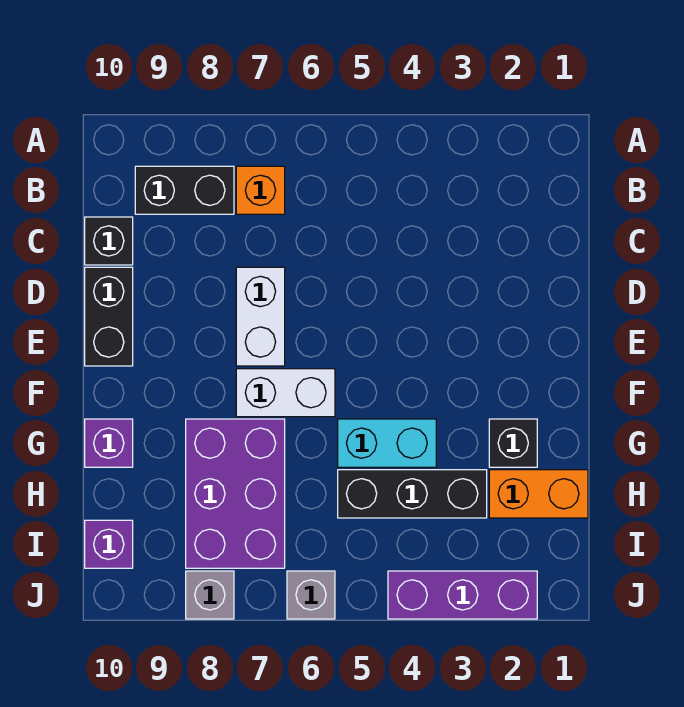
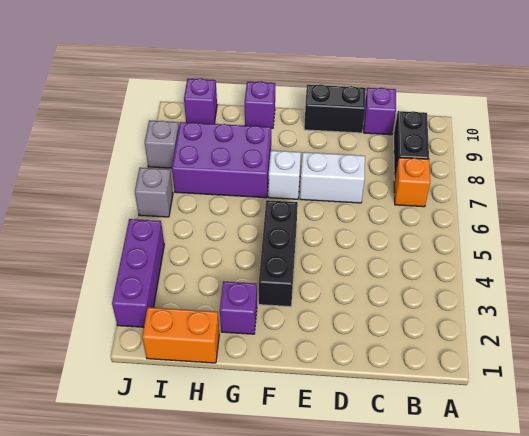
black brick C10 level 1 -> purple brick C10 level 1
white brick F6:F7 level 1 -> white brick F7 level 1
black brick G2 level 1 -> purple brick G2 level 1
cyan brick G4:G5 level 1 -> none
orange brick H1:H2 level 1 -> orange brick H1:I1 level 1
black brick H3:H5 level 1 -> black brick F3:F5 level 1

